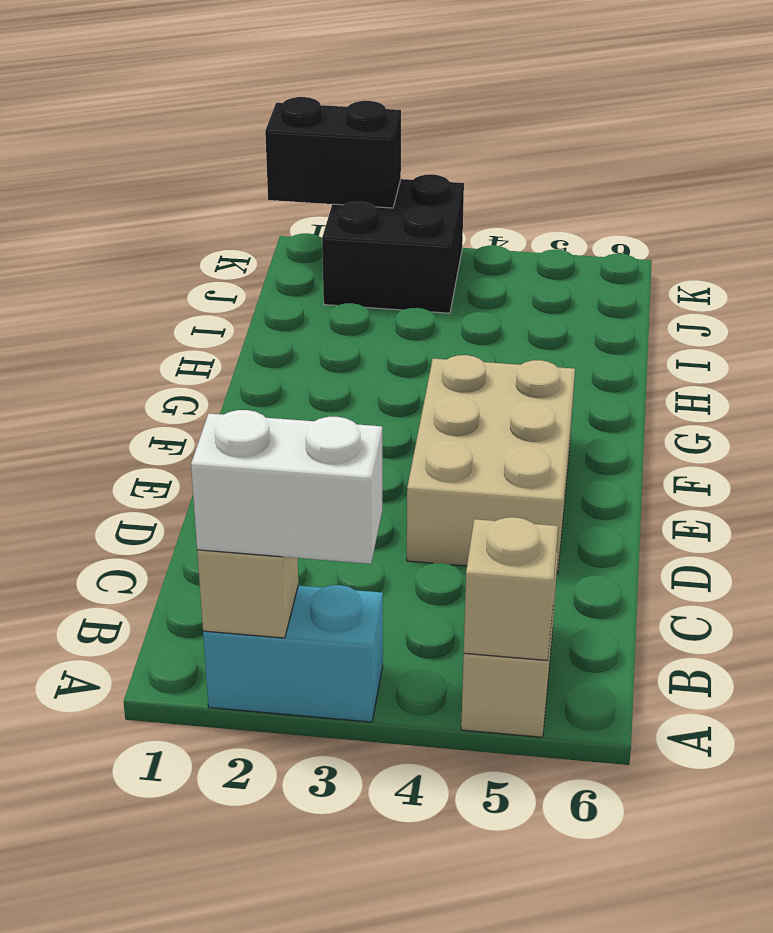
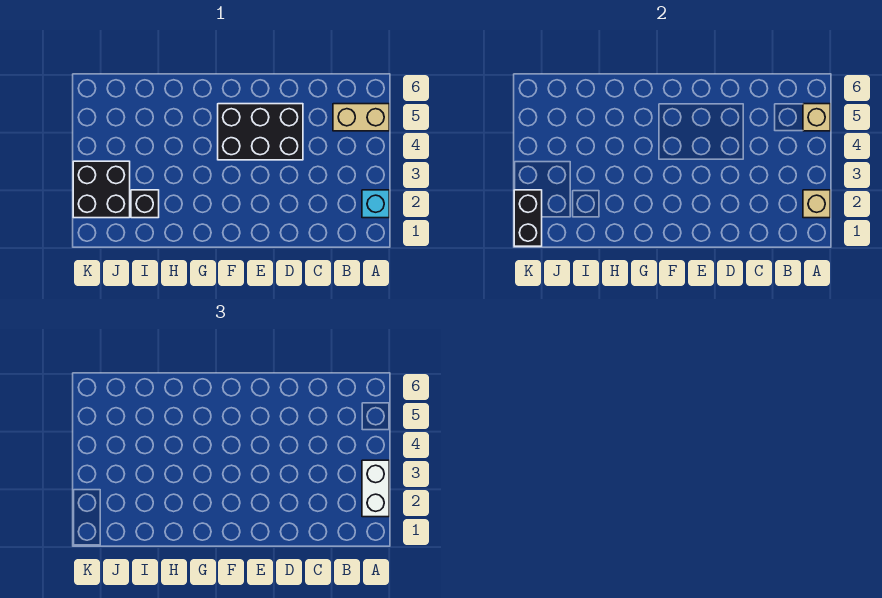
cyan brick A2:A3 level 1 -> cyan brick A2 level 1
tan brick D4:F5 level 1 -> black brick D4:F5 level 1
none -> black brick I2 level 1

